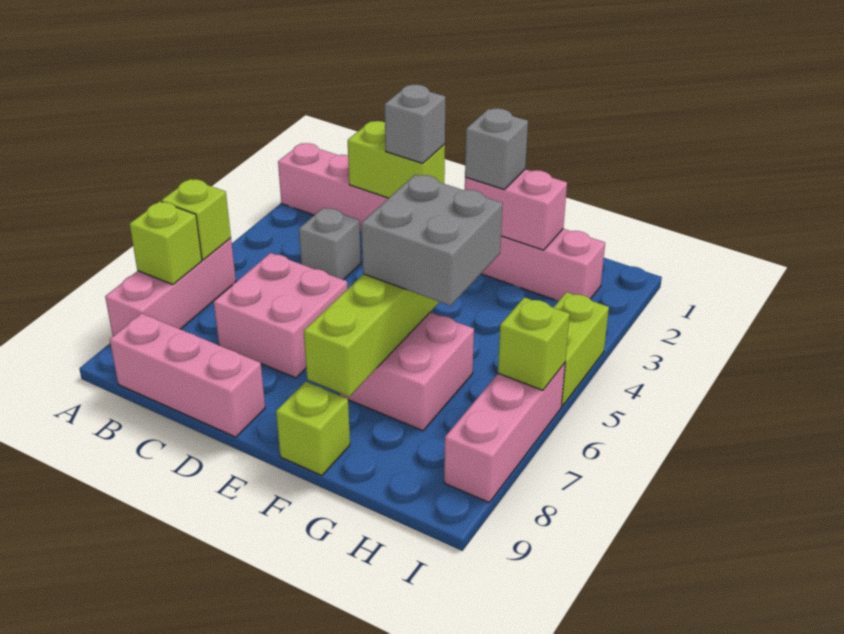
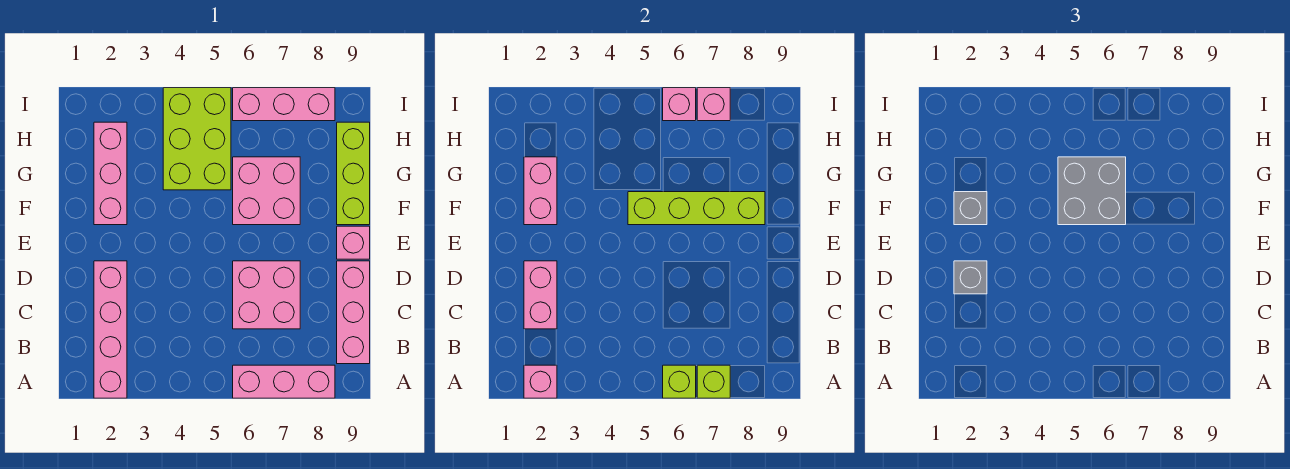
none -> pink brick A2 level 2
lime brick C2:D2 level 2 -> pink brick C2:D2 level 2
grey brick C4 level 1 -> none
none -> pink brick E9 level 1
lime brick F9 level 1 -> lime brick F9:H9 level 1
lime brick I4:I5 level 1 -> lime brick G4:I5 level 1
lime brick I6 level 2 -> pink brick I6 level 2
none -> pink brick I7 level 2

